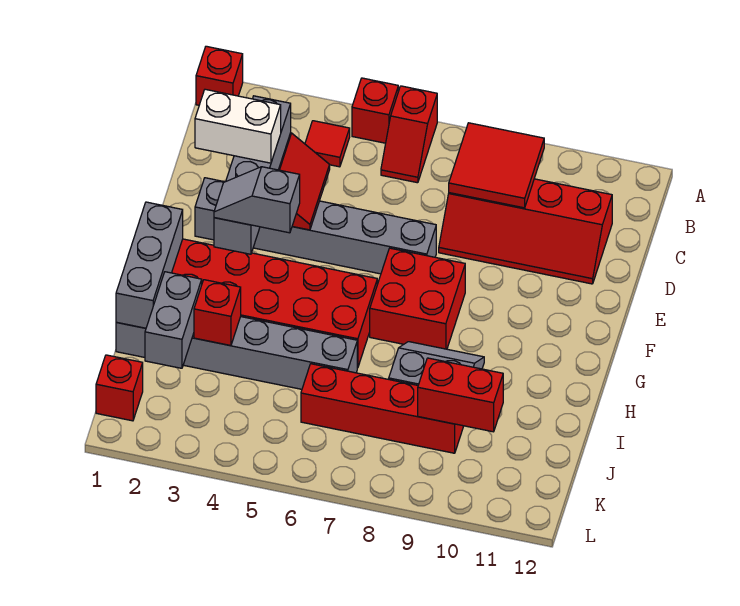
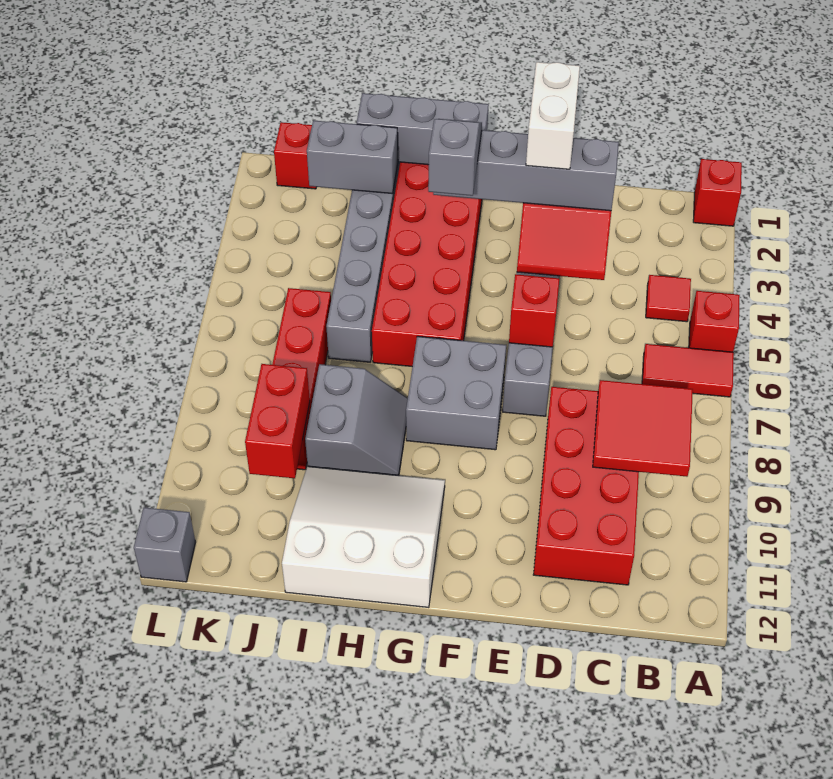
red slope A6:B6 level 1 top A -> red tile A6:B6 level 1
red slope C8:D11 level 1 top C -> red brick C8:D11 level 1
red brick F7:G8 level 1 -> grey brick F7:G8 level 1
none -> white slope G10:I12 level 1 top 12
red brick I3 level 2 -> red brick E6 level 2
none -> grey brick L12 level 1

